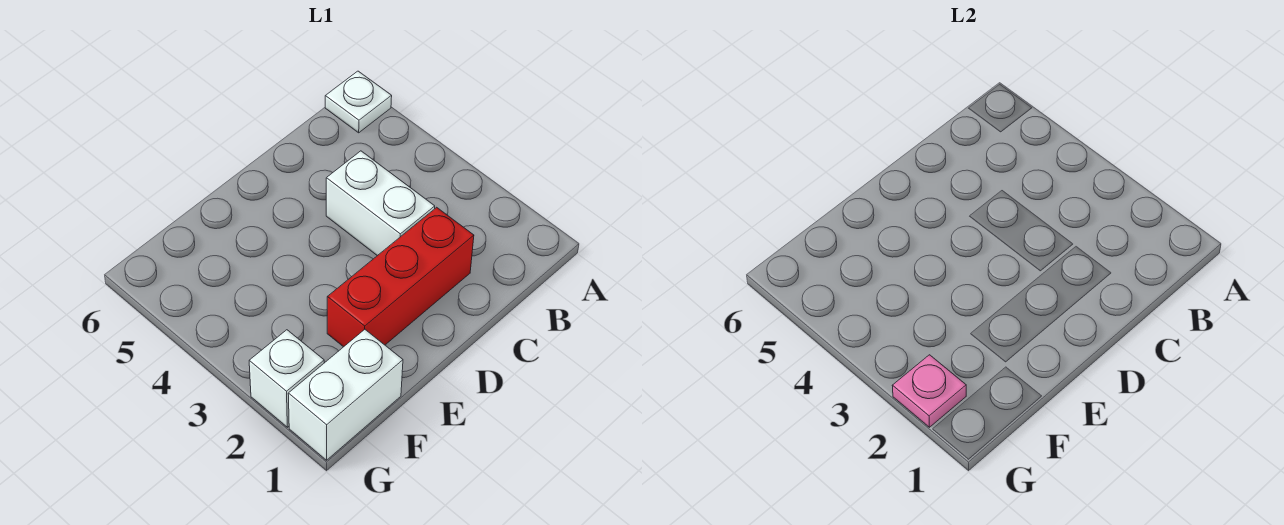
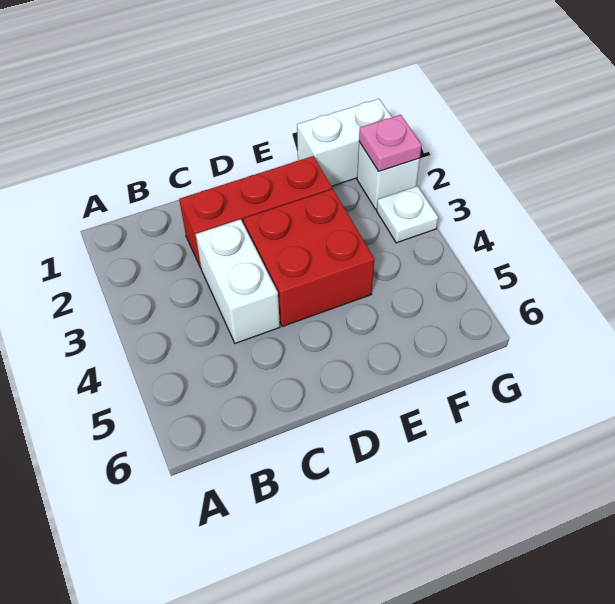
white plate A6 level 1 -> white plate G3 level 1
none -> red brick D3:E4 level 1

